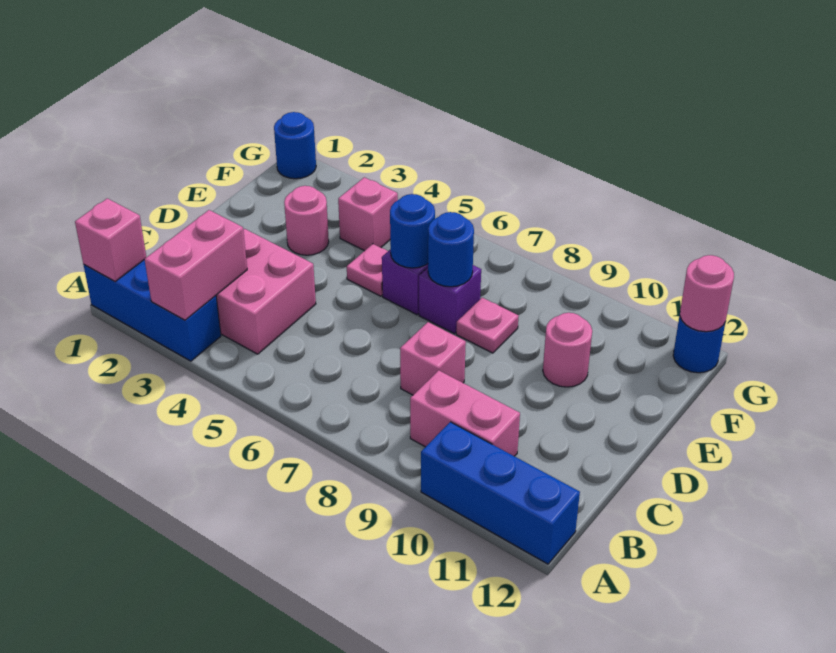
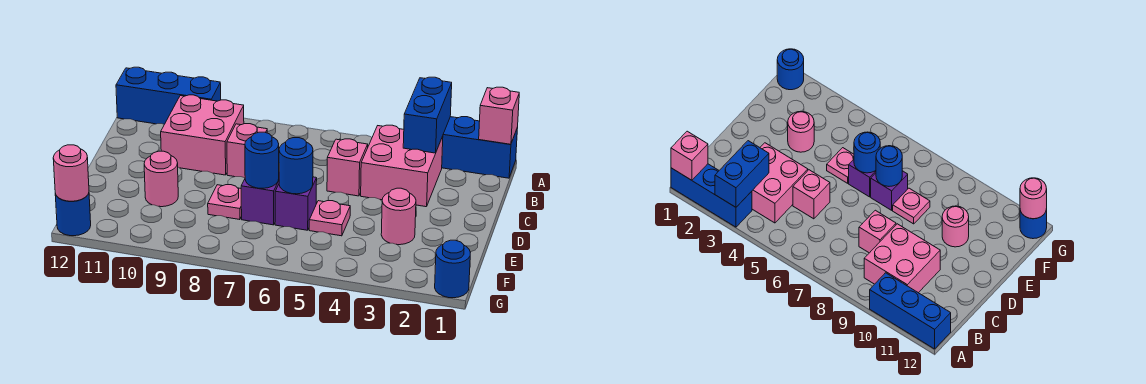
pink brick A3:B3 level 2 -> blue brick A3:B3 level 2
pink brick B9:B10 level 1 -> pink brick B9:C10 level 1
pink brick F4 level 1 -> pink brick C5 level 1

